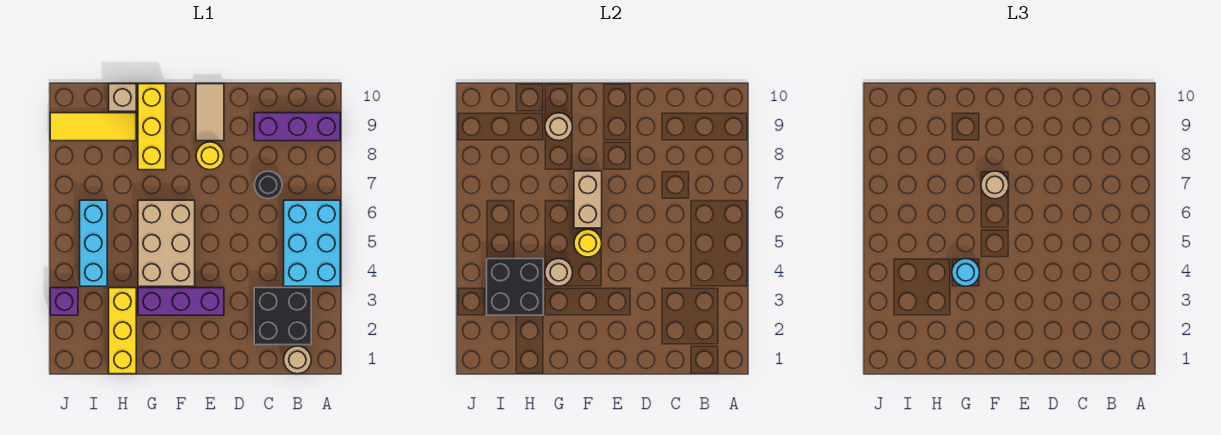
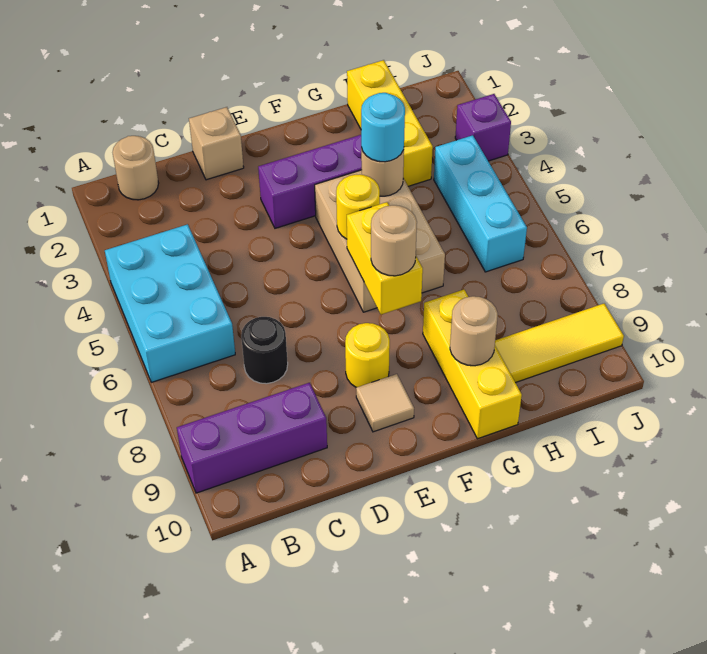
black brick B2:C3 level 1 -> none
tan tile E9:E10 level 1 -> tan tile E9 level 1
tan brick F6:F7 level 2 -> yellow brick F6:F7 level 2
black brick H3:I4 level 2 -> none
tan brick H10 level 1 -> tan brick D1 level 1

